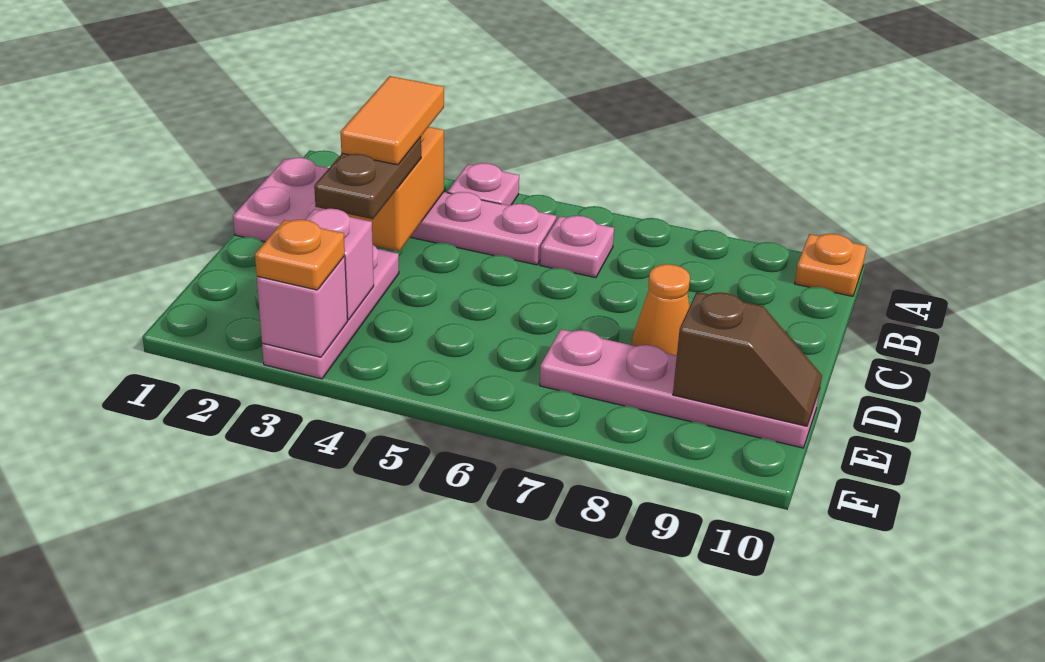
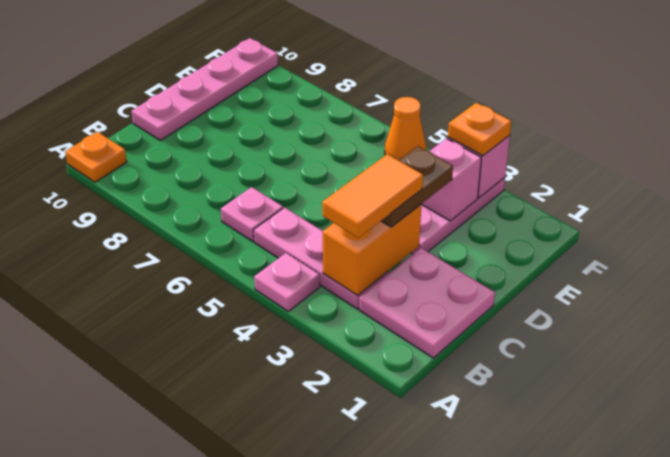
orange cone D8 level 1 -> orange cone F5 level 1
pink plate E7:E10 level 1 -> pink plate C10:F10 level 1
brown slope E9:E10 level 2 top 9 -> none

